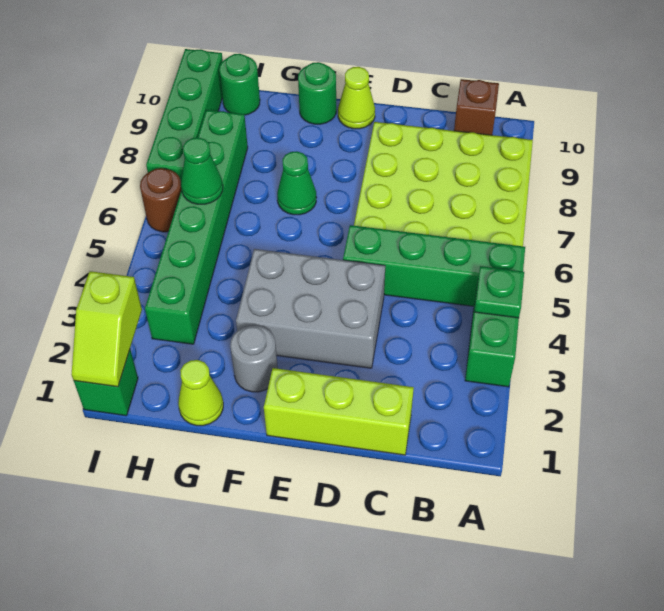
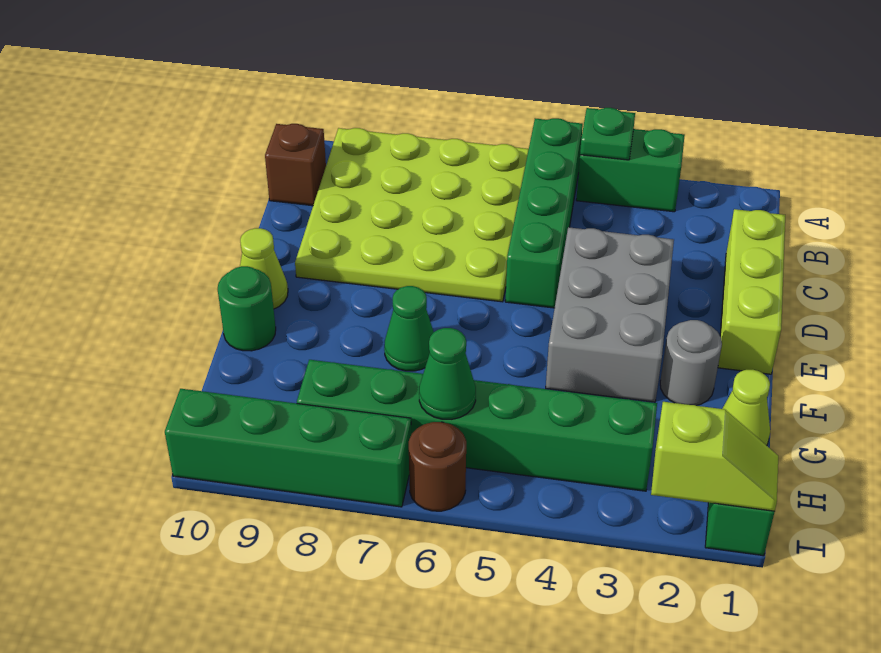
green round brick H10 level 1 -> none

